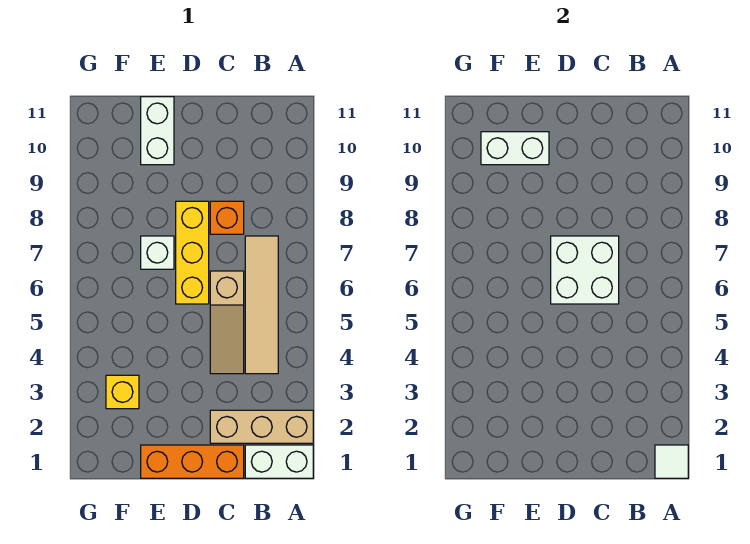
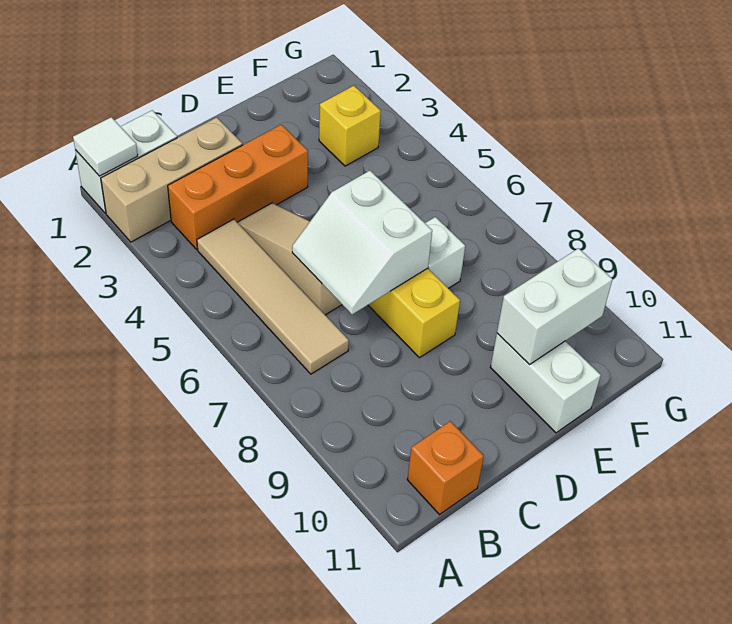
orange brick C1:E1 level 1 -> orange brick B3:D3 level 1
white brick C6:D7 level 2 -> white slope C6:D7 level 2 top D
orange brick C8 level 1 -> orange brick B11 level 1

